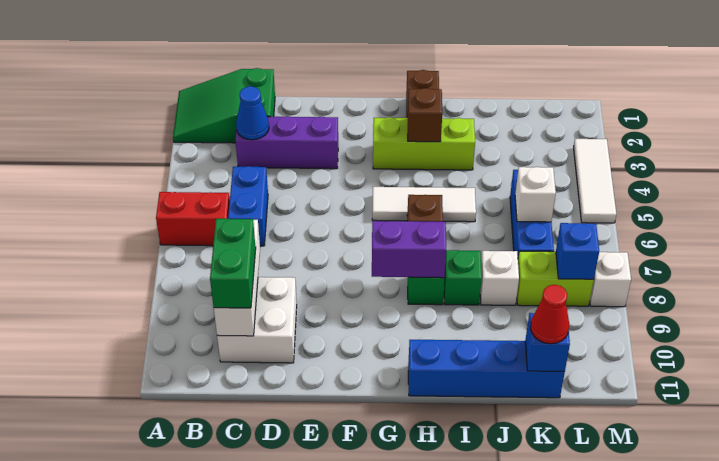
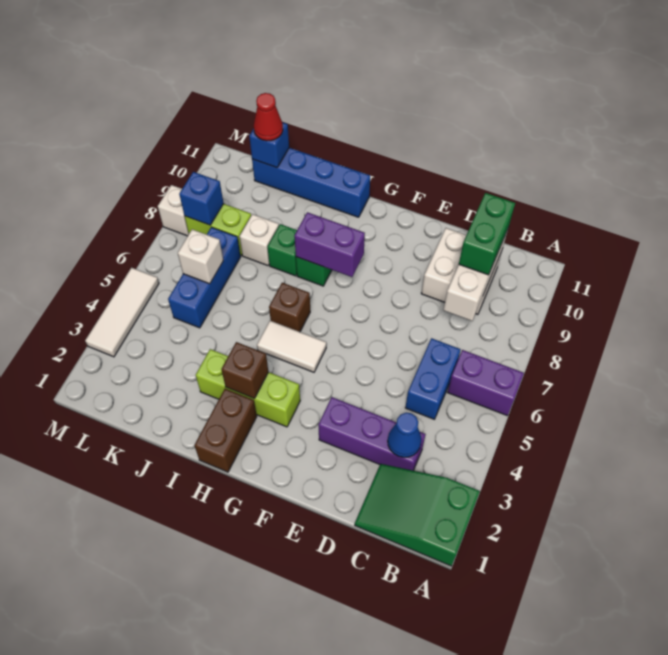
green slope A1:C2 level 1 top C -> green slope A1:C2 level 1 top A
red brick A6:B6 level 1 -> purple brick A6:B6 level 1
white tile G5:I5 level 1 -> white tile G5:H5 level 1

